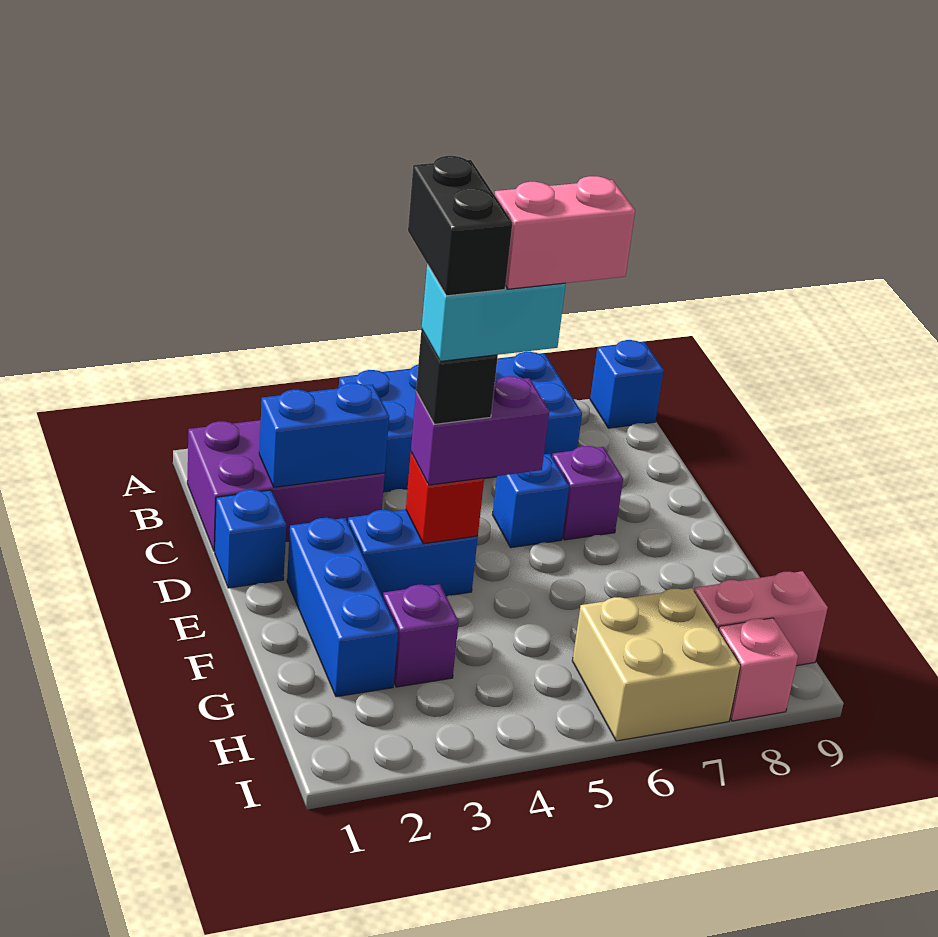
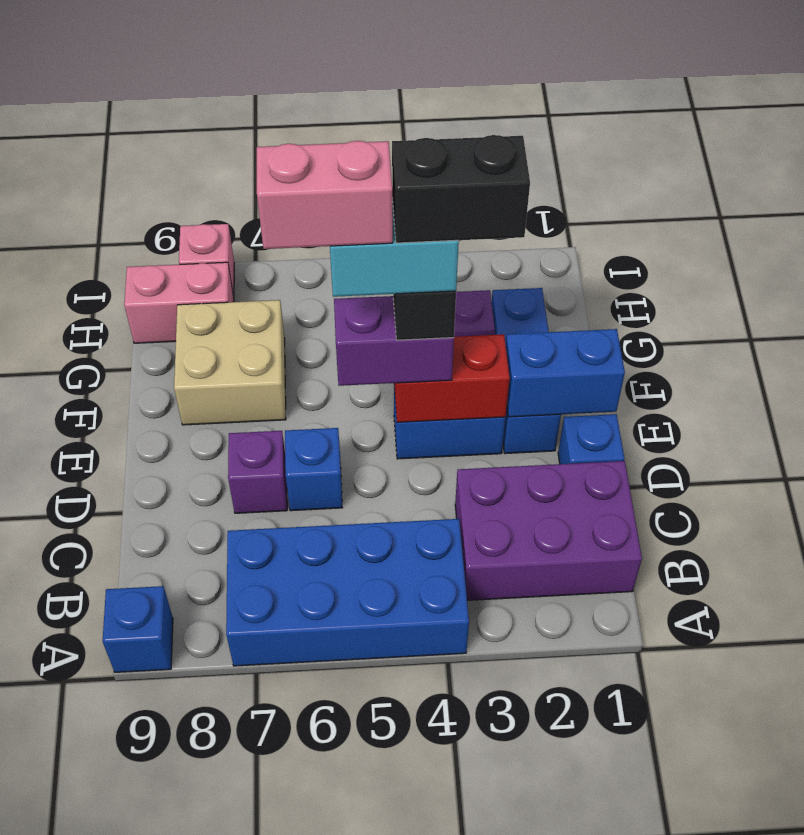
blue brick C2:C3 level 2 -> blue brick E1:E2 level 2
black brick D4:E4 level 6 -> black brick E3:E4 level 6
red brick E4 level 2 -> red brick E3:E4 level 2
tan brick H6:I7 level 1 -> tan brick F7:G8 level 1

